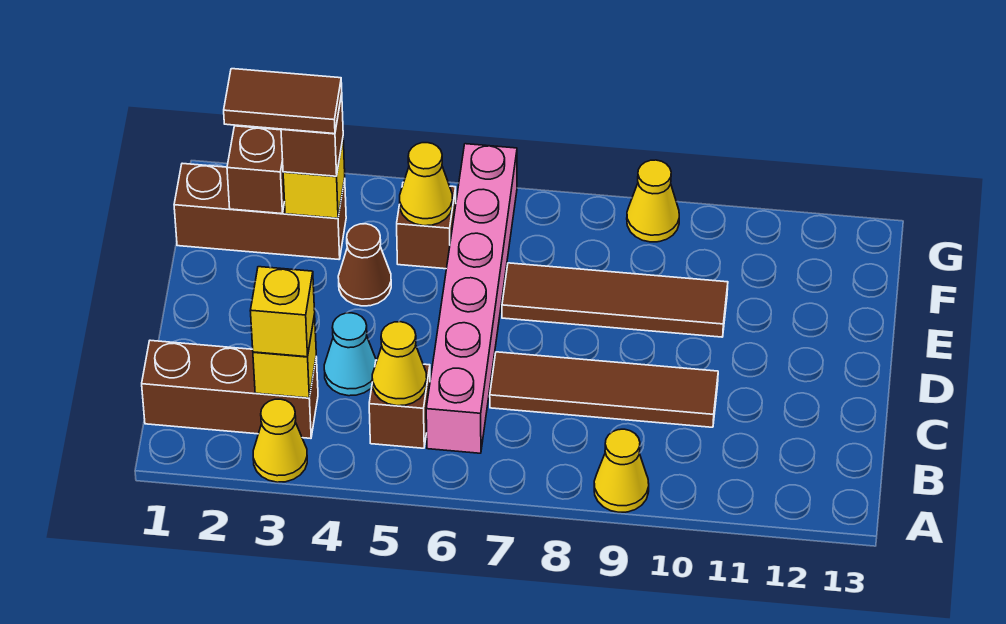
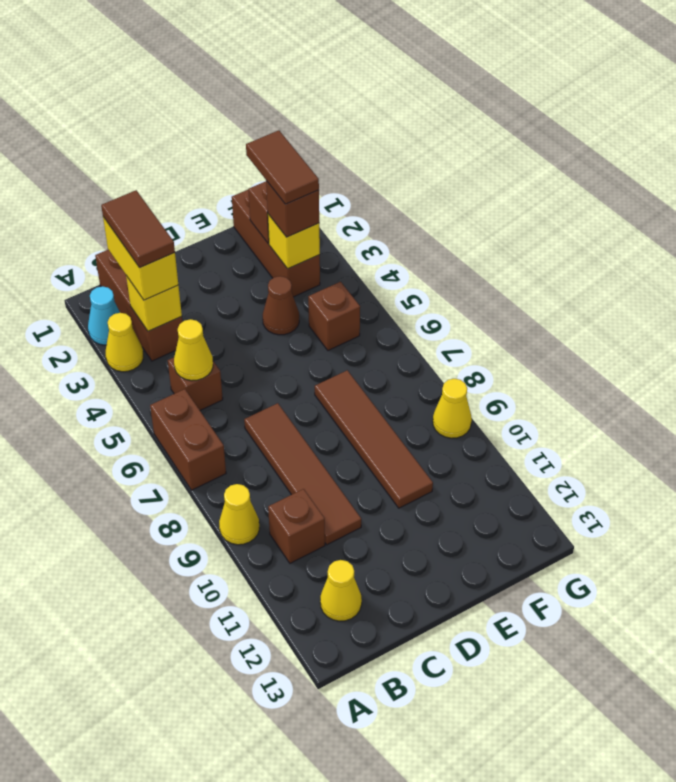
none -> brown brick A6:A7 level 1
none -> brown tile B2:B3 level 4
yellow brick B3 level 3 -> yellow brick B2:B3 level 3
pink brick B6:G6 level 1 -> none
none -> brown brick B10 level 1
cyan cone C4 level 1 -> cyan cone A2 level 1
yellow cone F5 level 2 -> yellow cone B12 level 1

